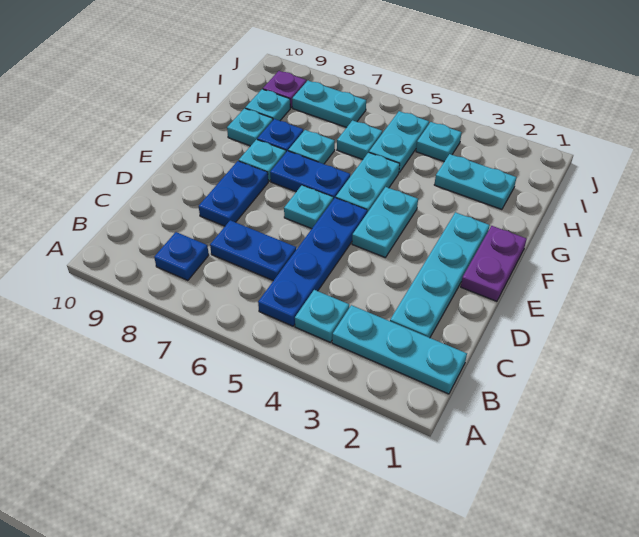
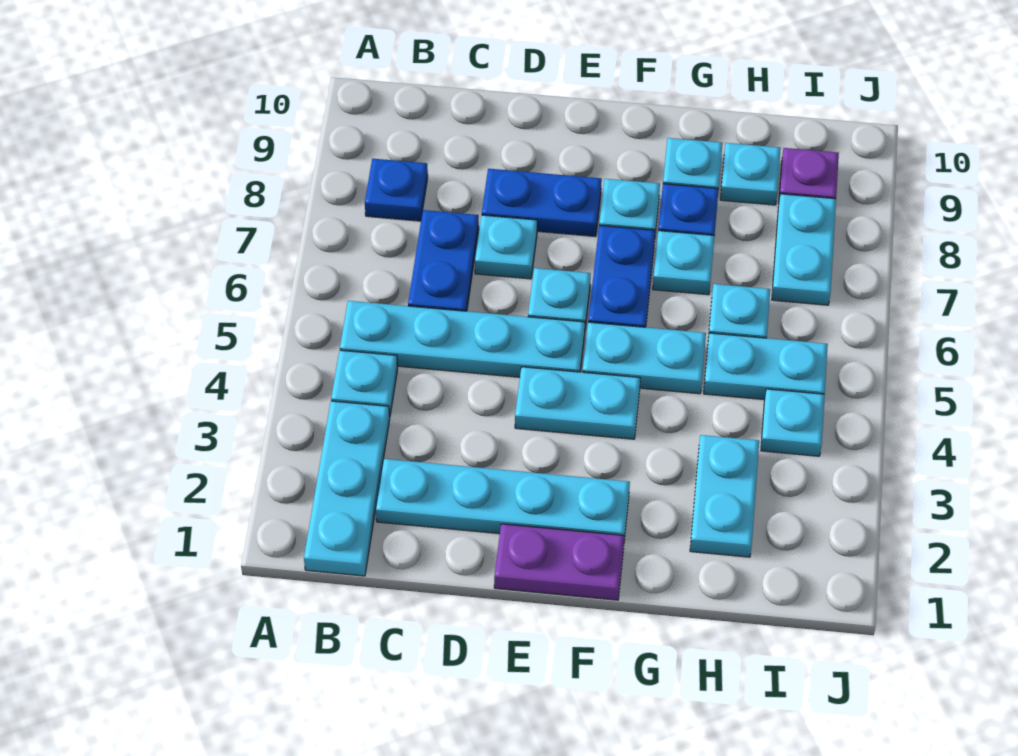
blue plate B5:E5 level 1 -> cyan plate B5:E5 level 1
none -> cyan plate D7 level 1

